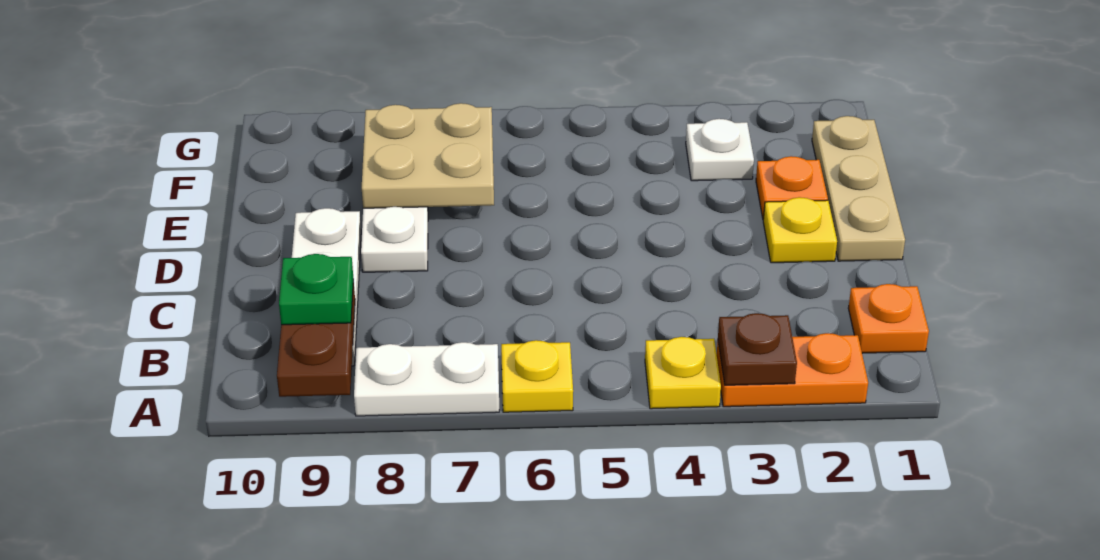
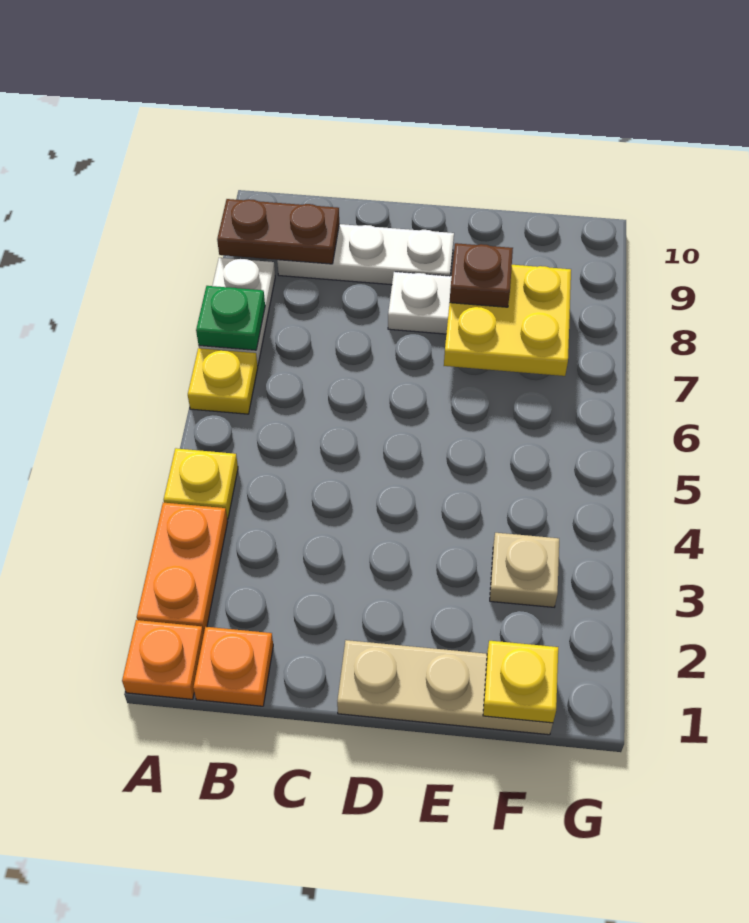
brown plate A3 level 2 -> brown plate E8 level 3
green plate B9 level 3 -> green plate A7 level 2
yellow plate D2 level 1 -> yellow plate F1 level 2
orange plate E2 level 1 -> orange plate A1 level 1
tan plate E7:F8 level 2 -> yellow plate E7:F8 level 2
white plate F3 level 1 -> tan plate F3 level 1

